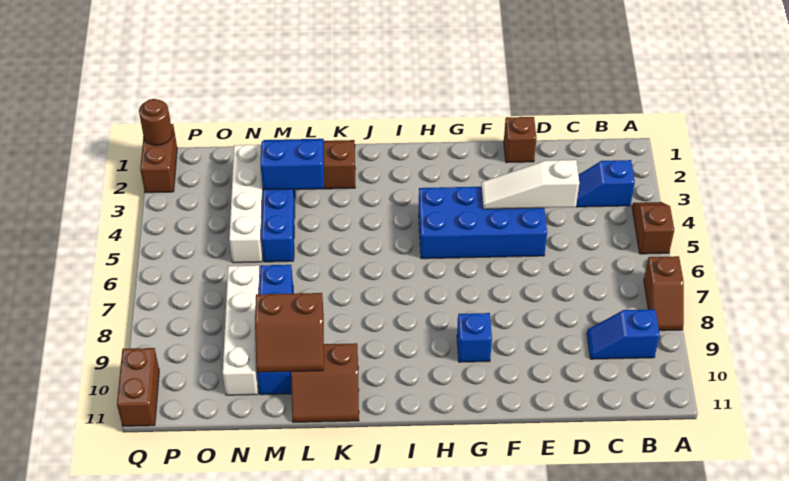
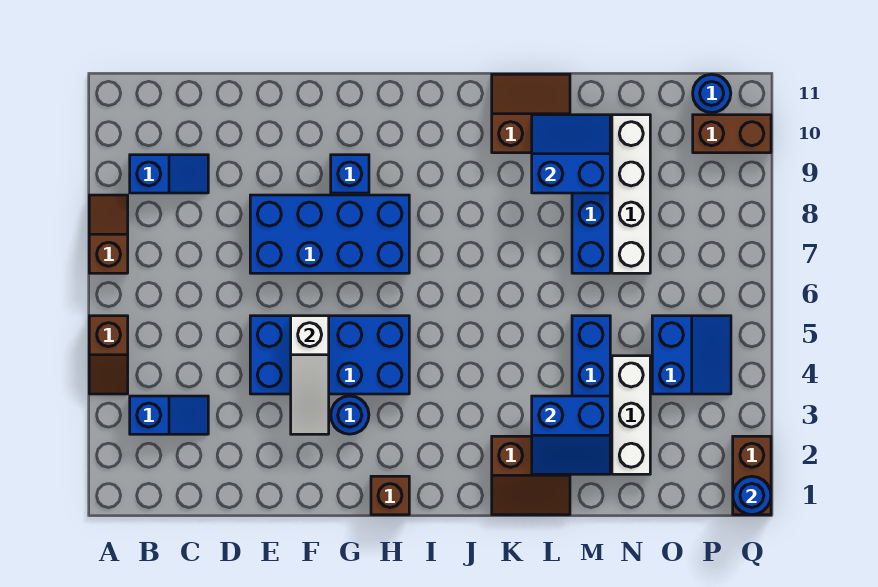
white slope D4:F4 level 2 top D -> white slope F3:F5 level 2 top 5
brown brick E1 level 1 -> brown brick H1 level 1
none -> blue brick E7:H8 level 1
none -> blue round brick G3 level 1
brown slope L9:M10 level 2 top 9 -> blue slope L9:M10 level 2 top 9
white brick N2:N5 level 1 -> white brick N2:N4 level 1
none -> blue slope O4:P5 level 1 top O
none -> blue round brick P11 level 1
brown round brick Q1 level 2 -> blue round brick Q1 level 2
brown brick Q10:Q11 level 1 -> brown brick P10:Q10 level 1

